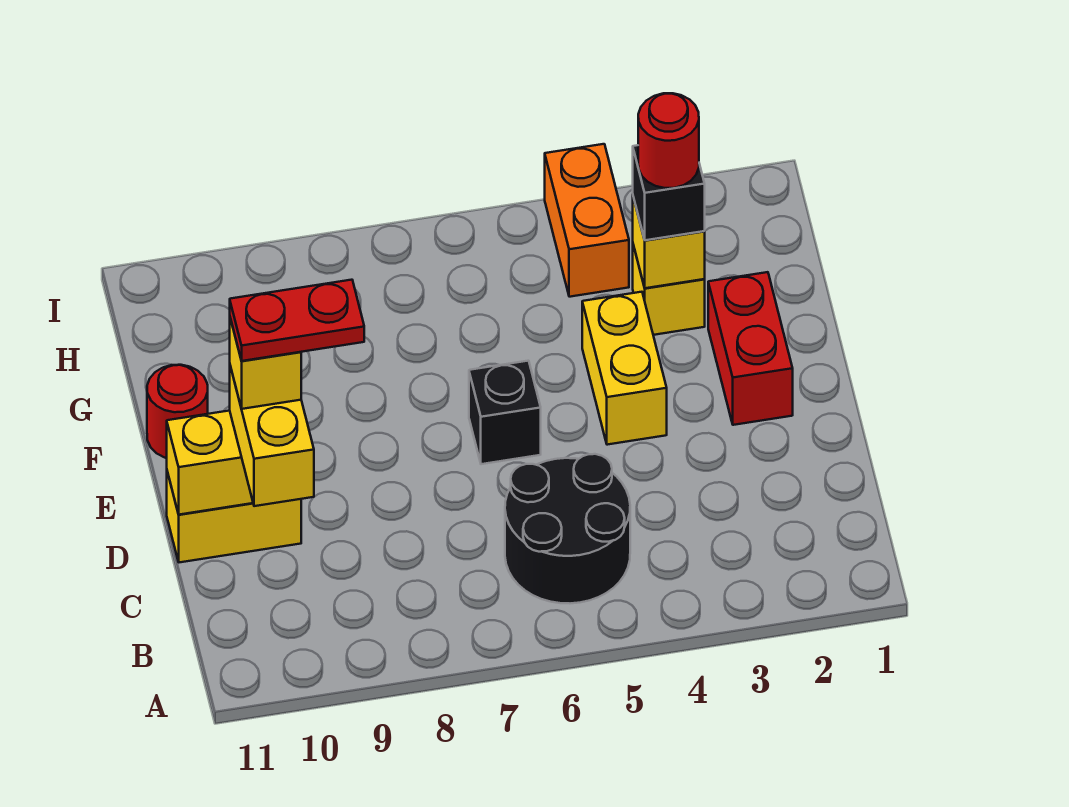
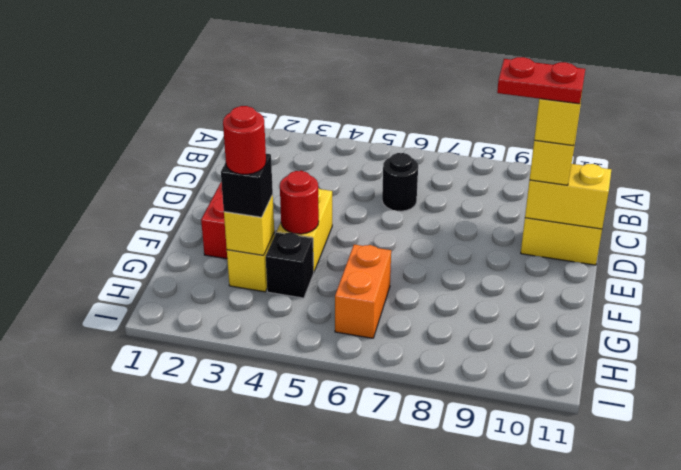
black round brick B5:C6 level 1 -> black round brick C6 level 1
black brick E6 level 1 -> black brick G4 level 1
red round brick F11 level 1 -> red round brick F4 level 2
orange brick H4:I4 level 1 -> orange brick G6:H6 level 1

